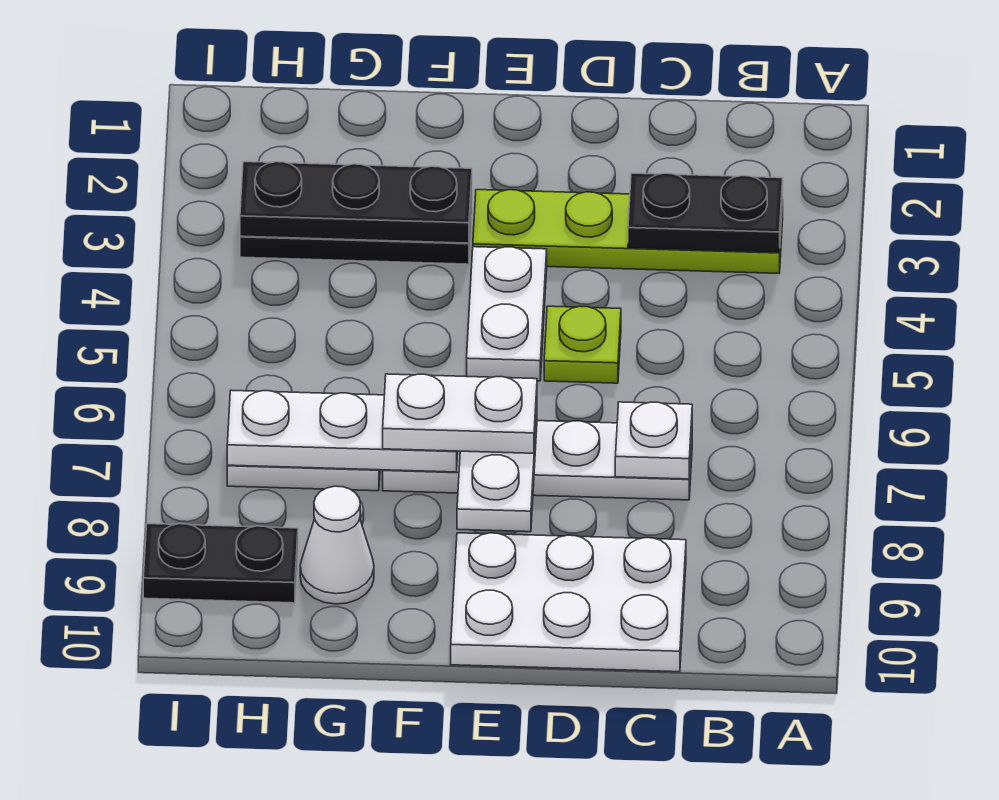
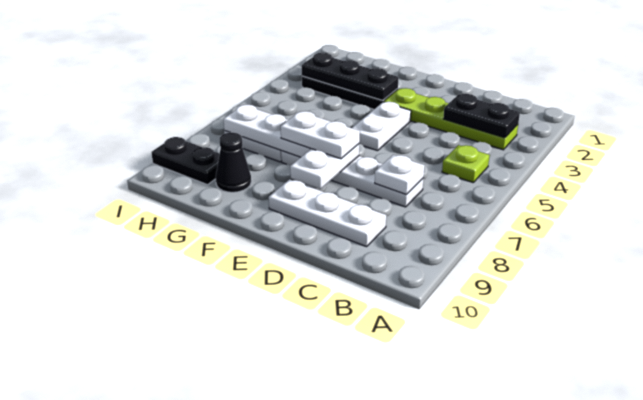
white plate C9:E10 level 1 -> white plate C9:E9 level 1
lime plate D5 level 1 -> lime plate B5 level 1
white cone G9 level 1 -> black cone G9 level 1

